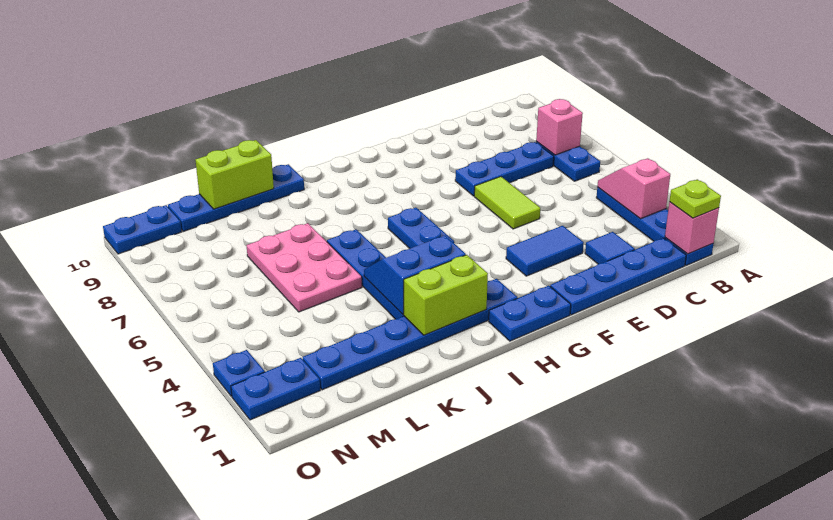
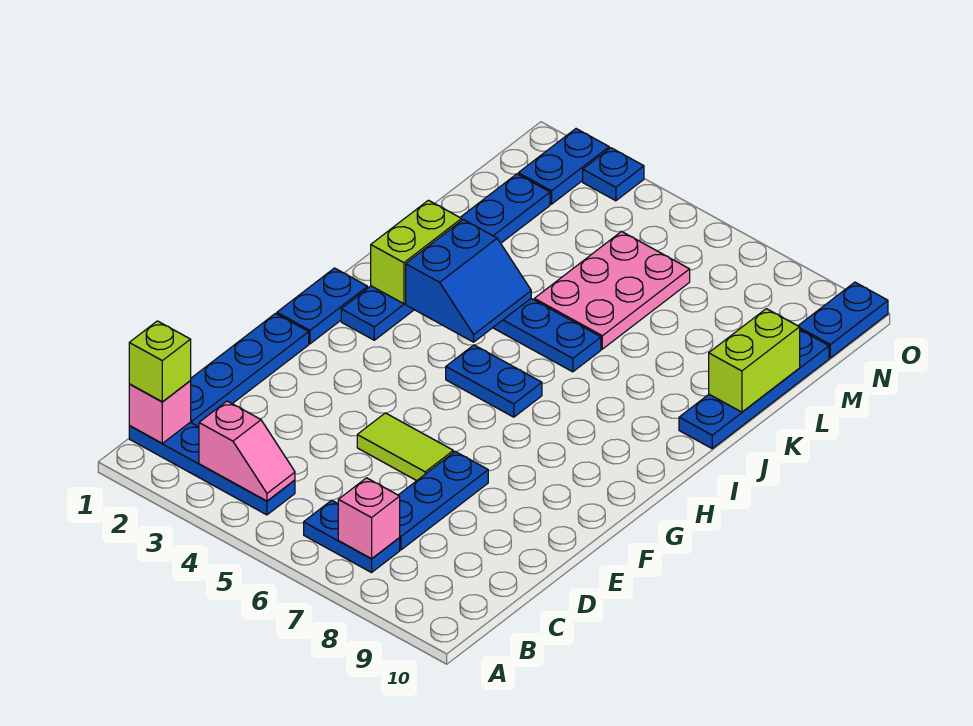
lime plate B1 level 3 -> lime brick B1 level 3
blue tile D2 level 1 -> none
blue tile E3:F3 level 1 -> none
pink plate K5:L7 level 1 -> pink plate K5:M6 level 1

